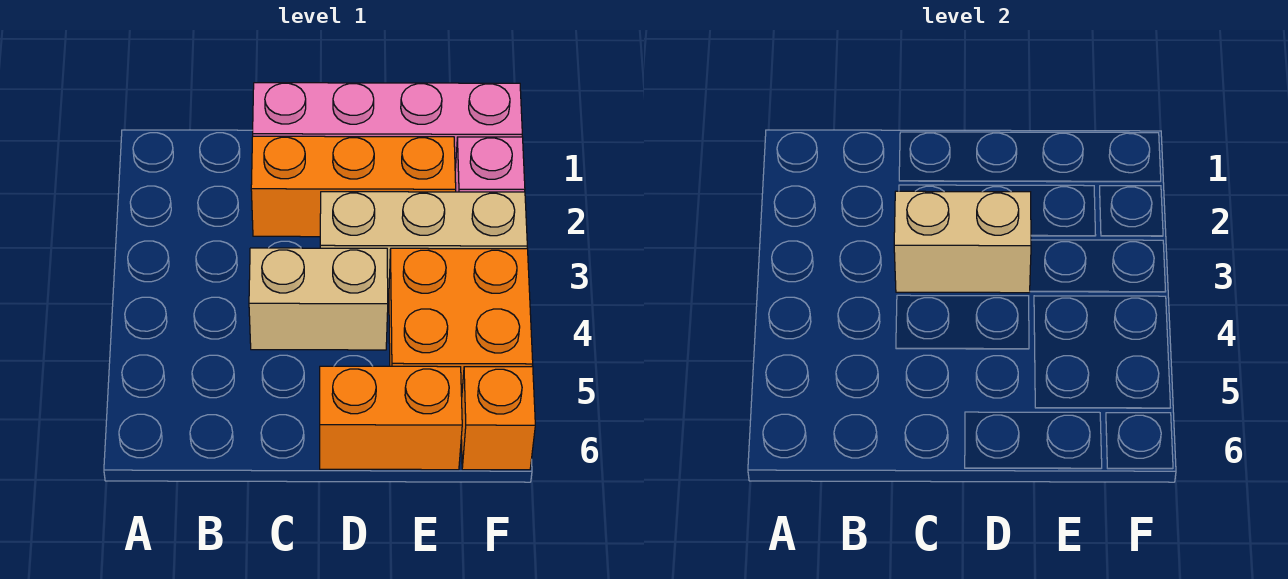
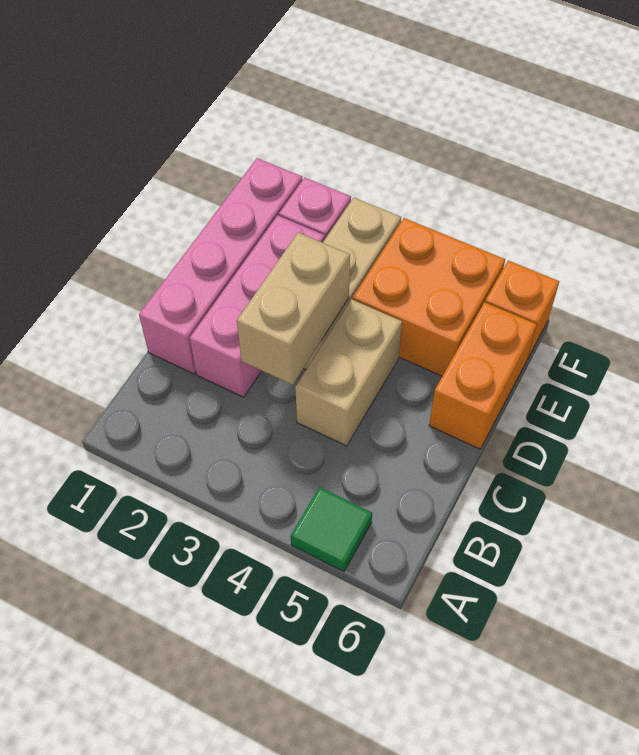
none -> green tile A5 level 1
orange brick C2:E2 level 1 -> pink brick C2:E2 level 1

